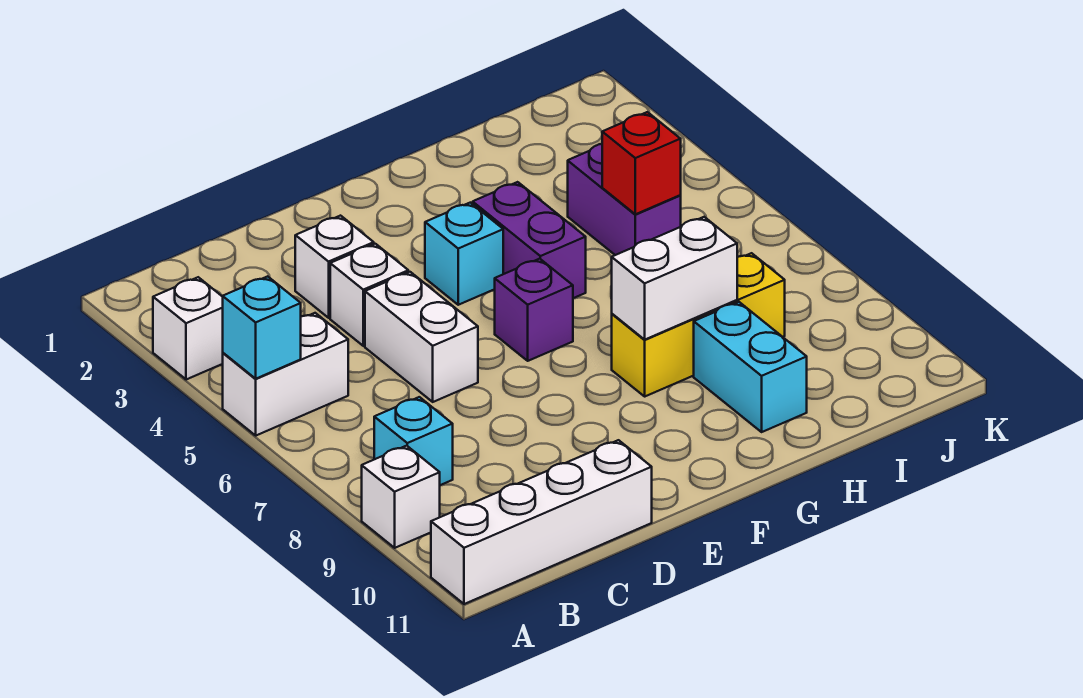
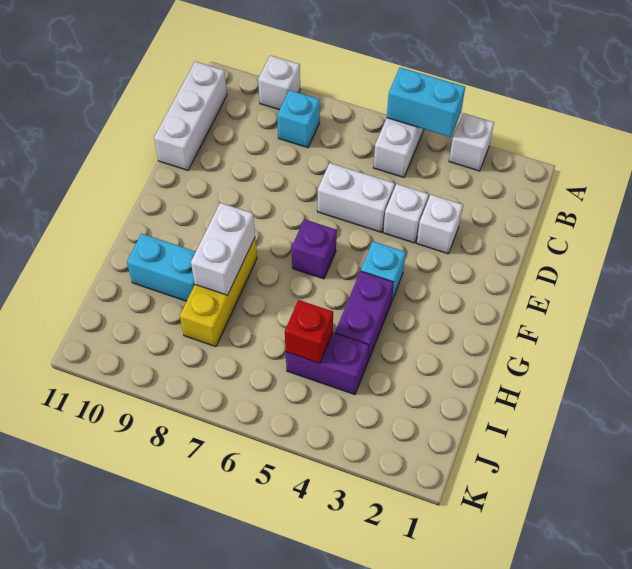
cyan brick A5 level 2 -> cyan brick A4:A5 level 2
white brick A11:D11 level 1 -> white brick B11:D11 level 1
purple brick G4:G5 level 1 -> purple brick G4:H4 level 1

